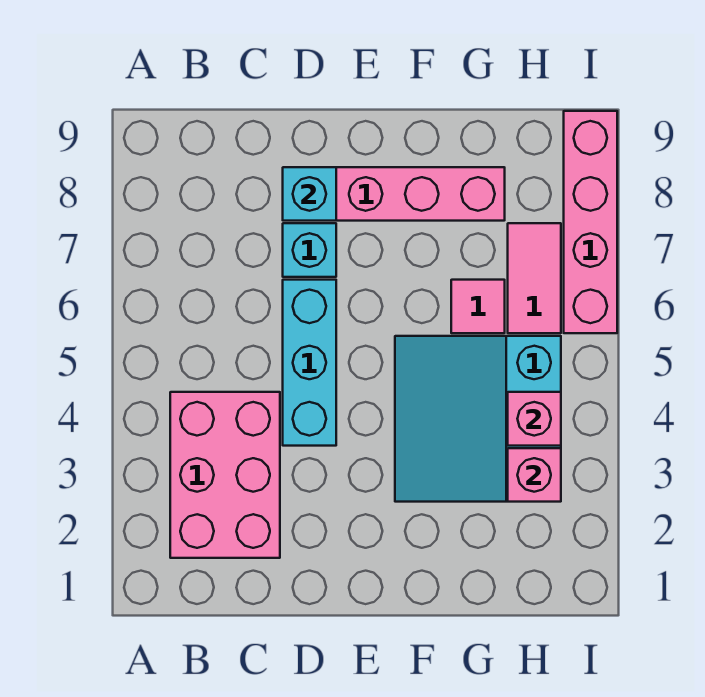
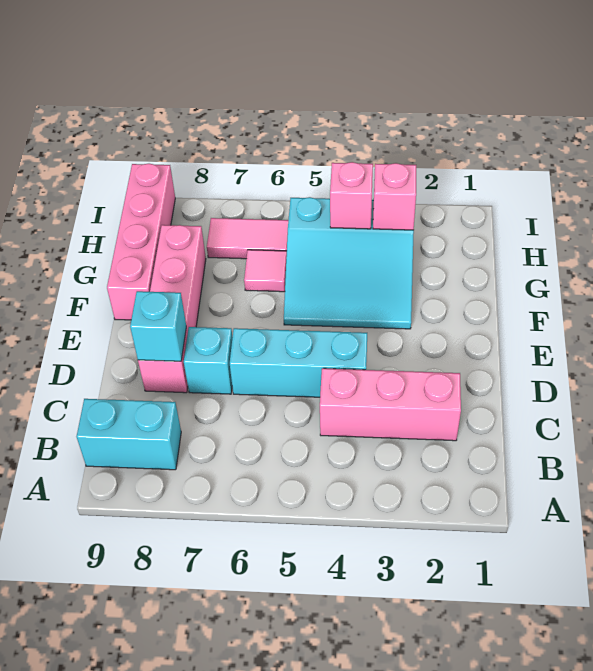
pink brick B2:C4 level 1 -> pink brick C2:C4 level 1
none -> cyan brick B8:B9 level 1
pink brick I6:I9 level 1 -> pink brick F9:I9 level 1

